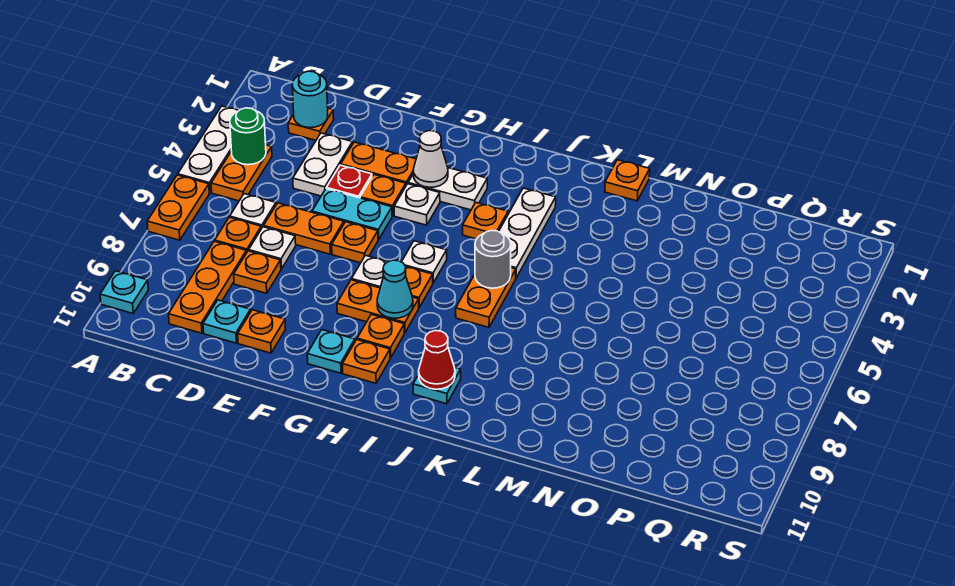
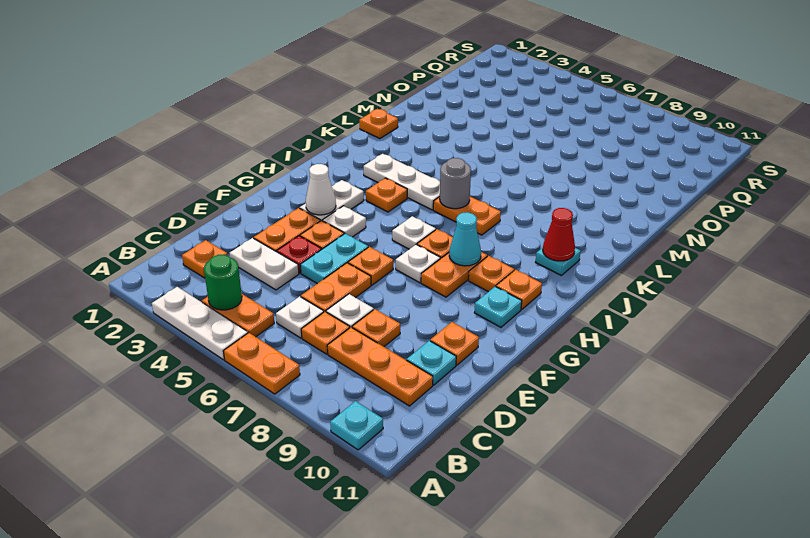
cyan round brick C2 level 2 -> none

